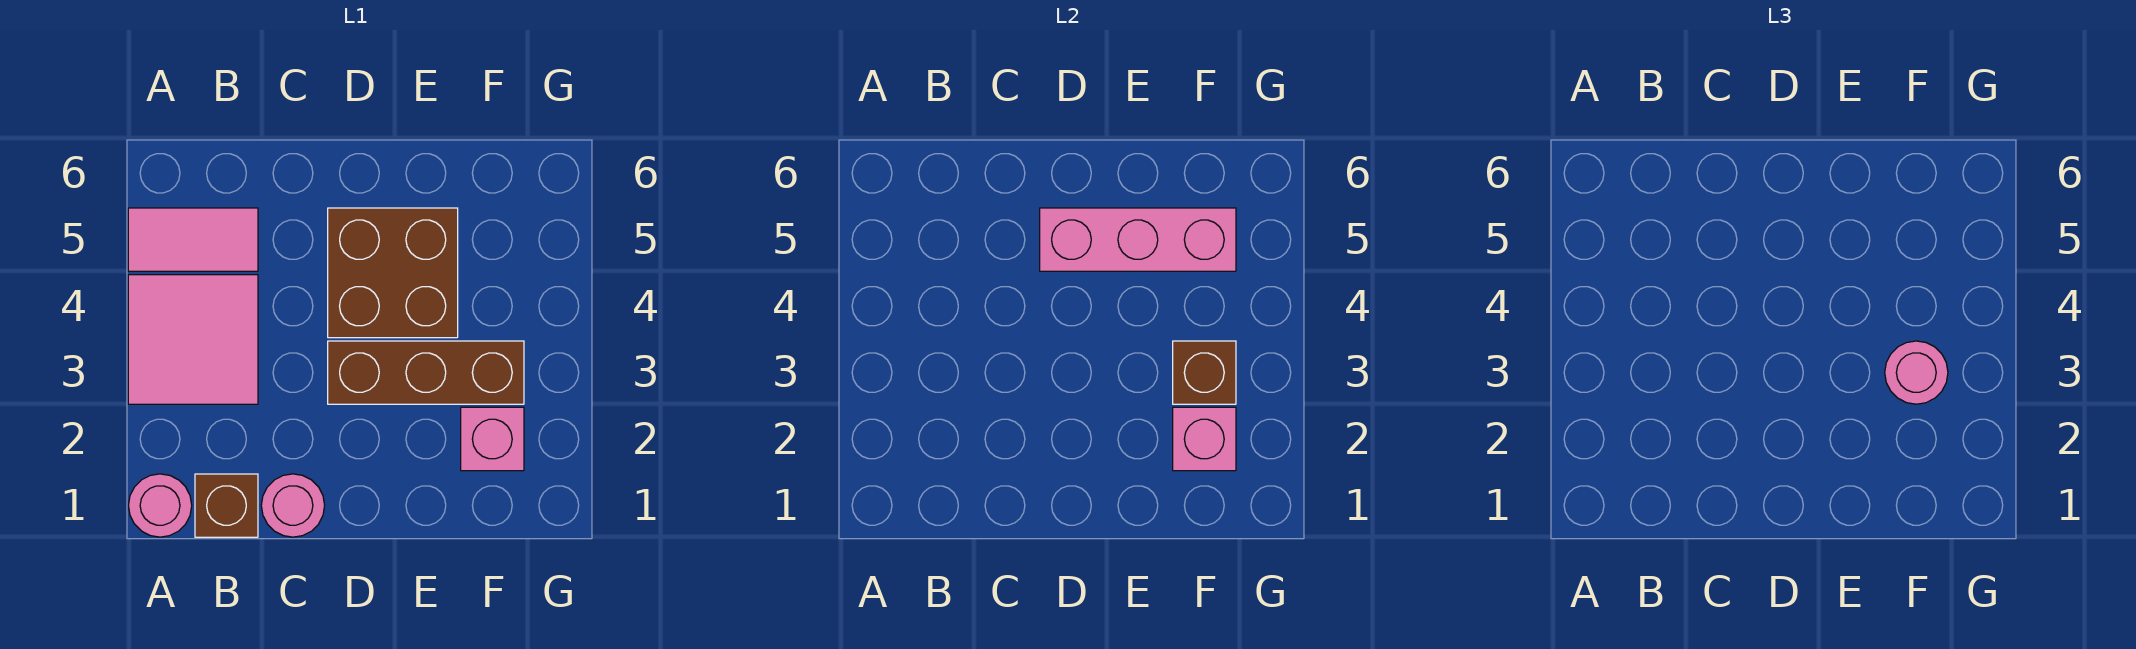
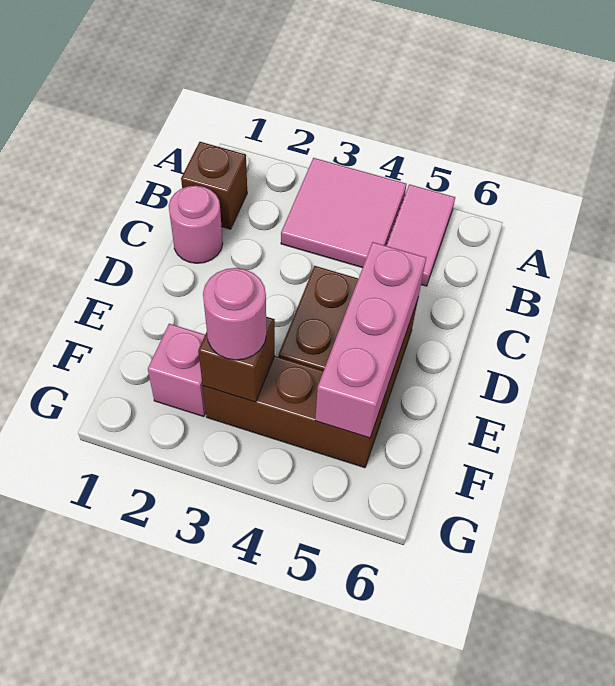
pink round brick A1 level 1 -> none
brown brick D3:F3 level 1 -> brown brick F3:F5 level 1
pink brick F2 level 2 -> none

